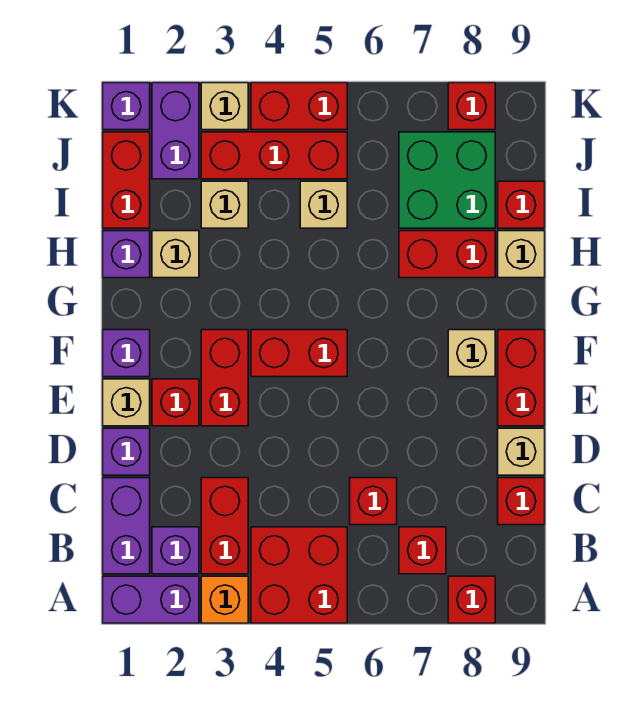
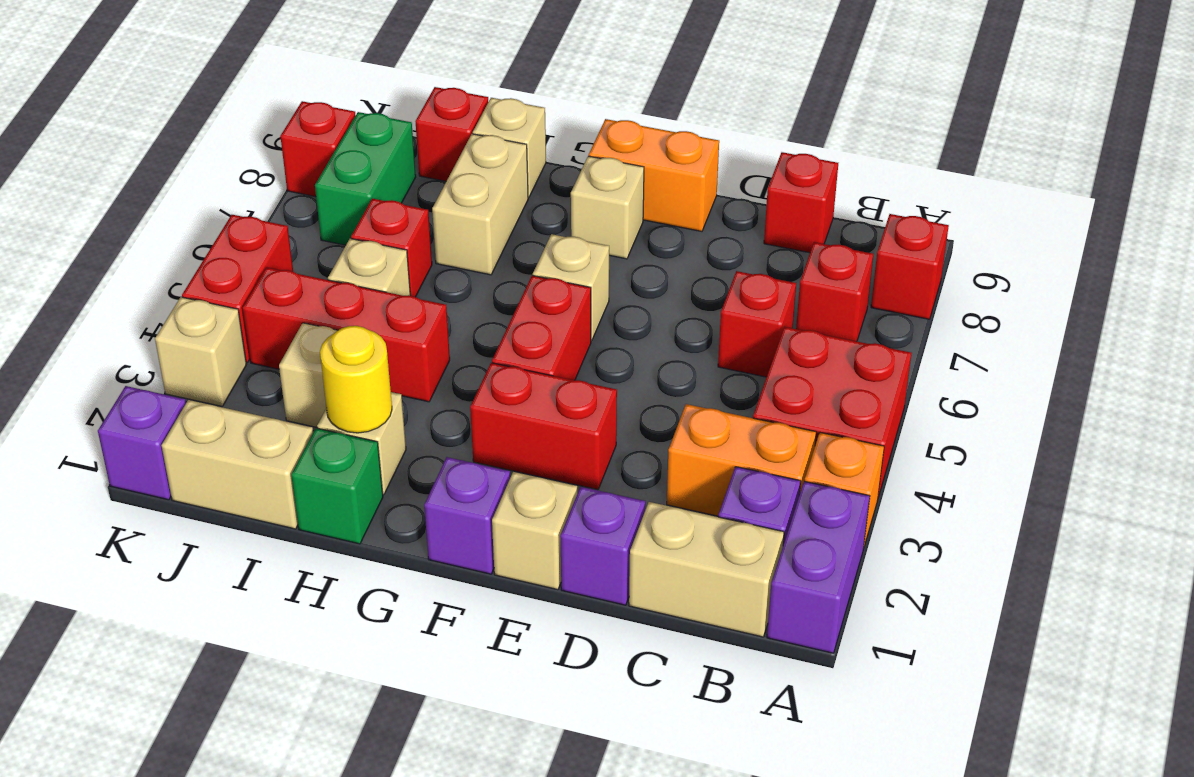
purple brick B1:C1 level 1 -> tan brick B1:C1 level 1
red brick B3:C3 level 1 -> orange brick B3:C3 level 1
tan brick D9 level 1 -> tan brick F6 level 1
red brick E2 level 1 -> red brick I6 level 1
red brick E9:F9 level 1 -> orange brick E9:F9 level 1
purple brick H1 level 1 -> green brick H1 level 1
none -> yellow round brick H2 level 2
red brick H7:H8 level 1 -> tan brick H7:H8 level 1
red brick I1:J1 level 1 -> tan brick I1:J1 level 1
green brick I7:J8 level 1 -> green brick J7:J8 level 1
purple brick J2:K2 level 1 -> none
red brick J3:J5 level 1 -> red brick H4:J4 level 1

